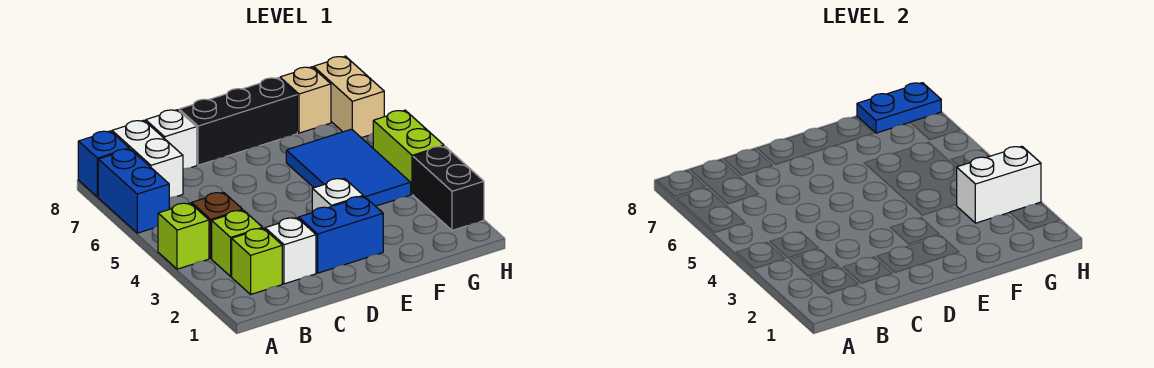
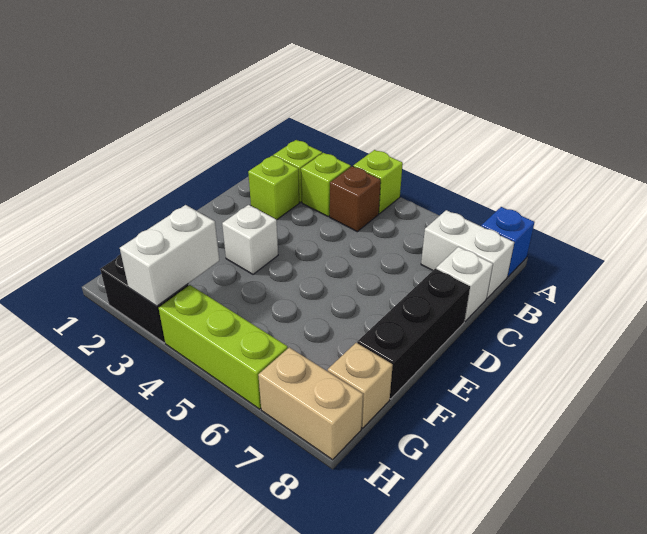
blue brick A6:A7 level 1 -> none
white brick C2 level 1 -> lime brick C2 level 1
blue brick D2:E2 level 1 -> none
blue tile F4:G6 level 1 -> none
blue plate G8:H8 level 2 -> none
lime brick H4:H5 level 1 -> lime brick H4:H6 level 1

